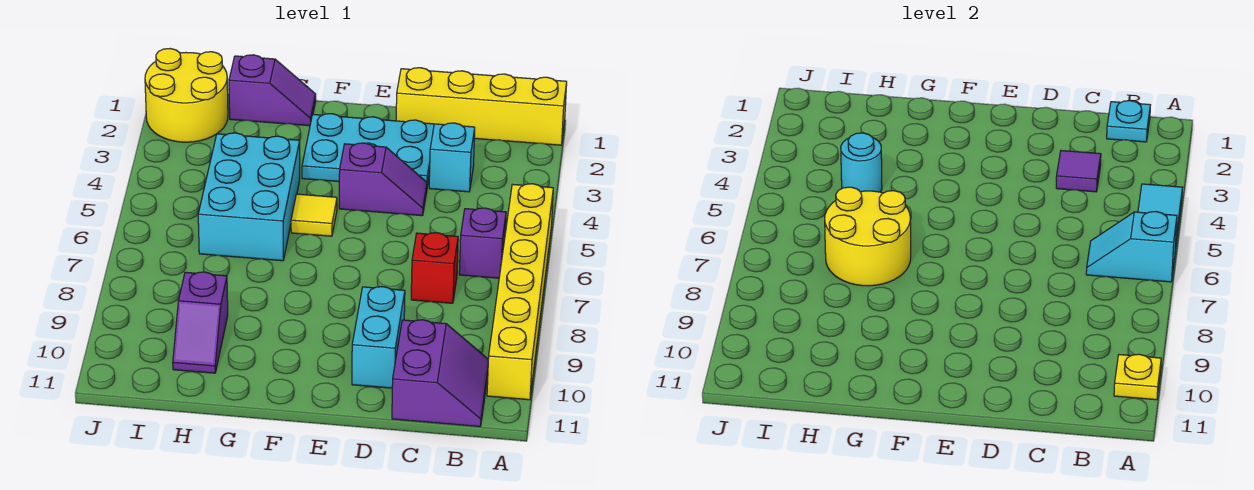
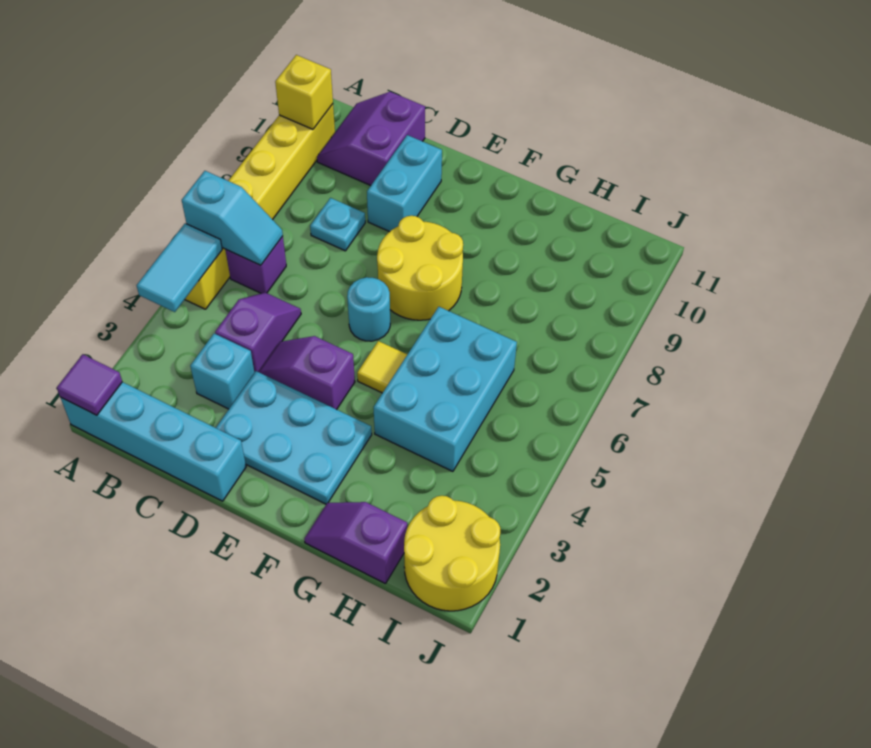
yellow brick A1:D1 level 1 -> cyan brick A1:D1 level 1
yellow plate A10 level 2 -> yellow brick A10 level 2
cyan plate B1 level 2 -> cyan plate C8 level 1
purple tile C3 level 2 -> purple tile A1 level 2
red brick C7 level 1 -> none
yellow round brick G6:H7 level 2 -> yellow round brick E7:F8 level 1
cyan round brick H4 level 2 -> cyan round brick E6 level 1
purple slope H9:H10 level 1 top 9 -> purple slope C4:C5 level 1 top 4

